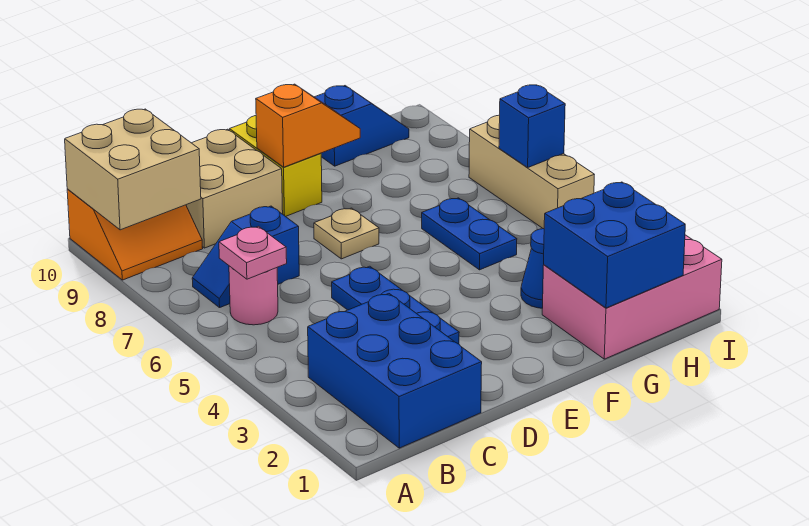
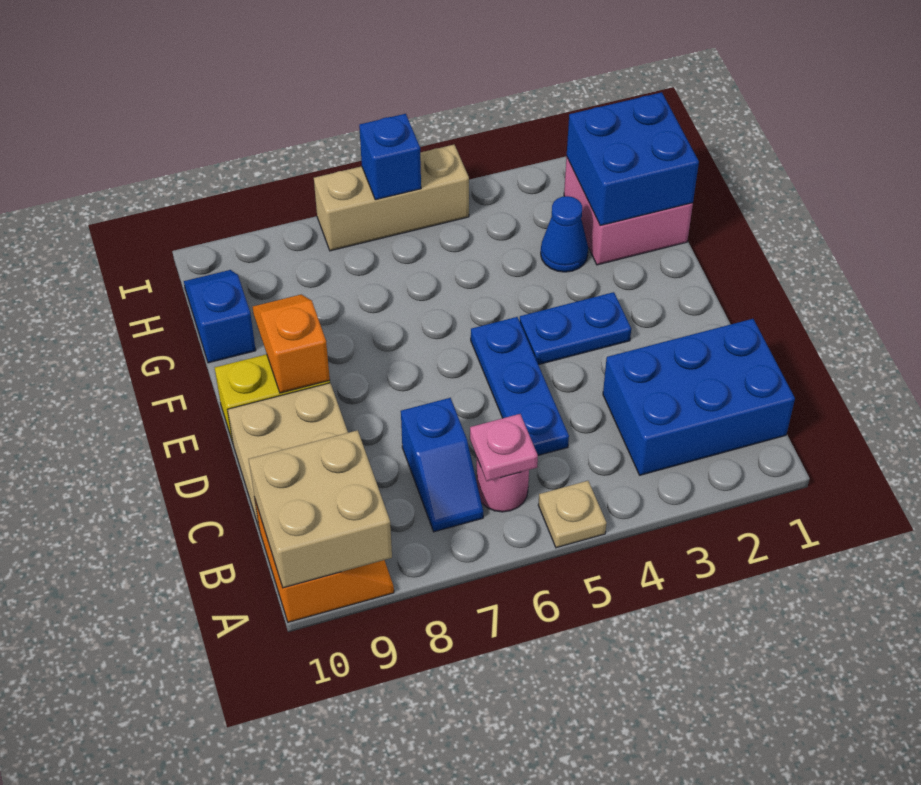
blue plate D3:D5 level 1 -> blue plate C5:E5 level 1
tan plate E7 level 1 -> tan plate A5 level 1
pink brick G1:I2 level 1 -> pink brick G1:H2 level 1
blue plate G5:G6 level 1 -> blue plate E3:E4 level 1

